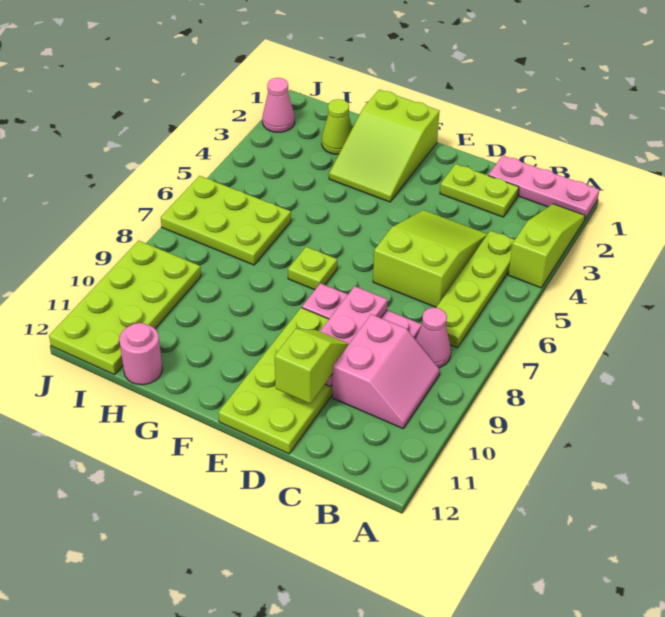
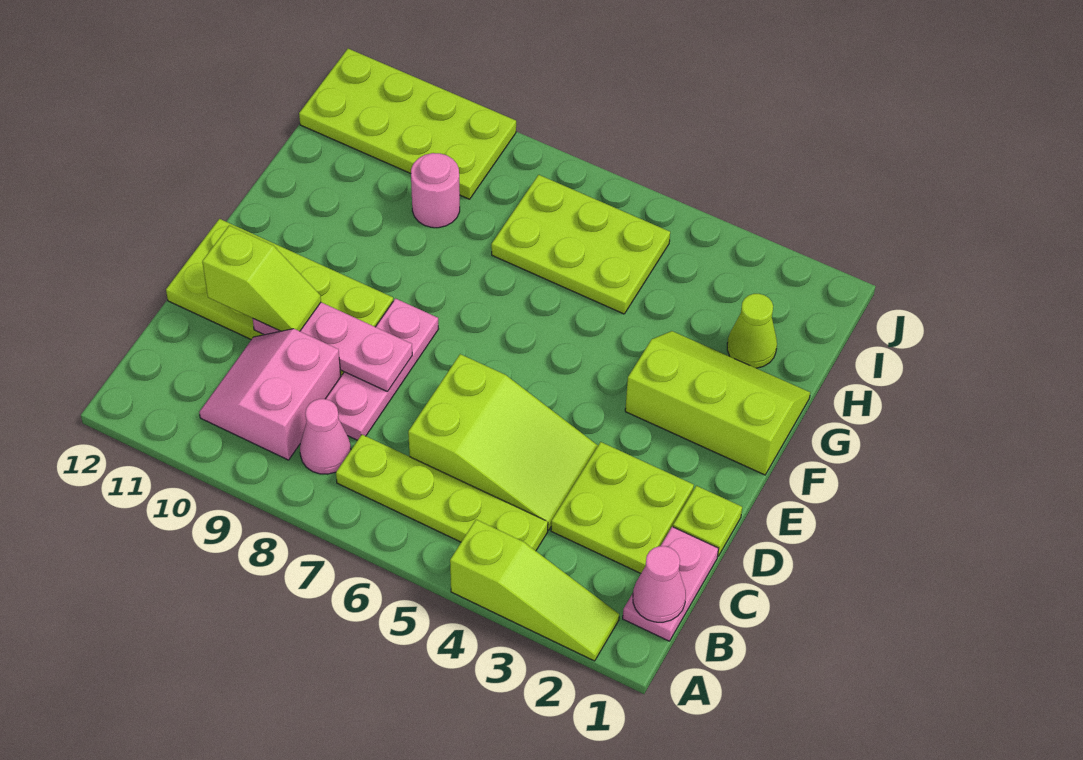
pink plate A1:C1 level 1 -> pink plate B1:C1 level 1
pink slope B9:C10 level 1 top C -> pink slope B9:C10 level 1 top 9
lime plate C2:D2 level 1 -> lime plate C2:D3 level 1
lime slope F1:G3 level 1 top 1 -> lime slope F1:G3 level 1 top F
lime plate F7 level 1 -> lime plate D1 level 1
lime plate H6:J7 level 1 -> lime plate H5:I7 level 1
pink round brick H12 level 1 -> pink round brick H9 level 1
pink cone J2 level 1 -> pink cone B1 level 2

